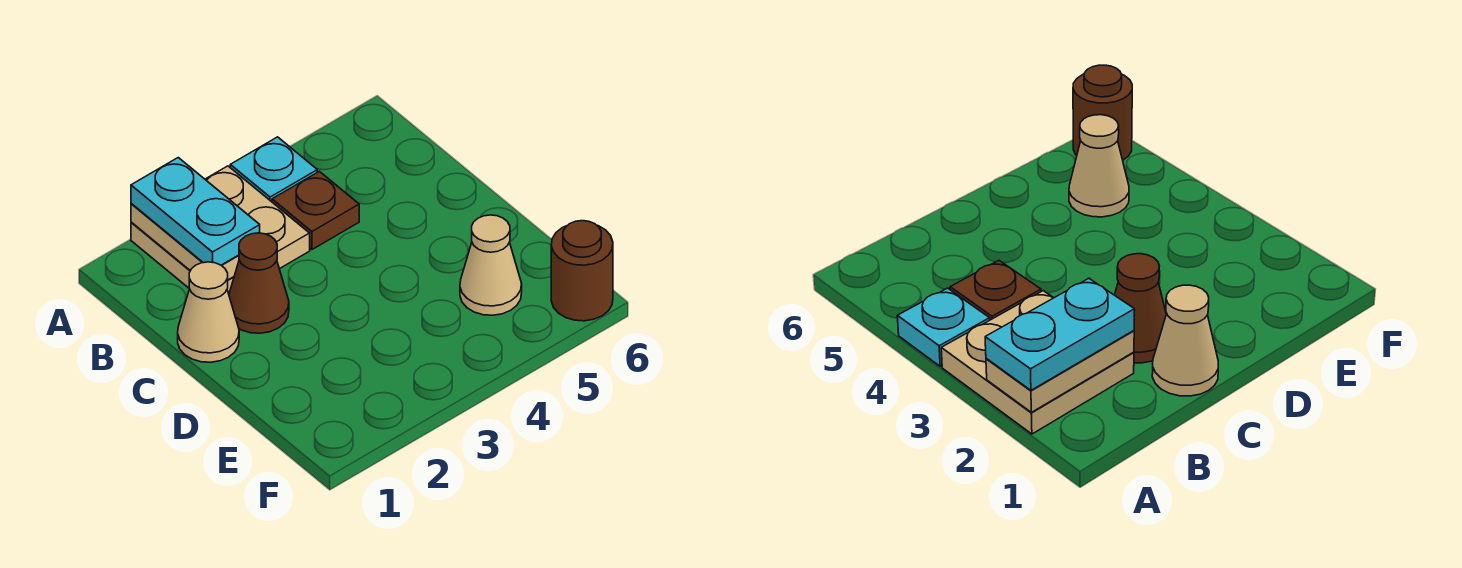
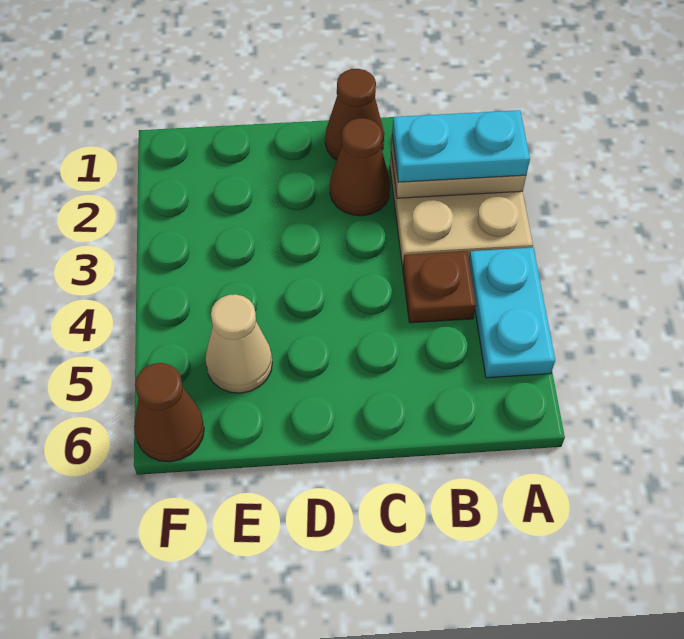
cyan plate A4 level 1 -> cyan plate A4:A5 level 1
tan cone C1 level 1 -> brown cone C1 level 1
brown round brick F6 level 1 -> brown cone F6 level 1

